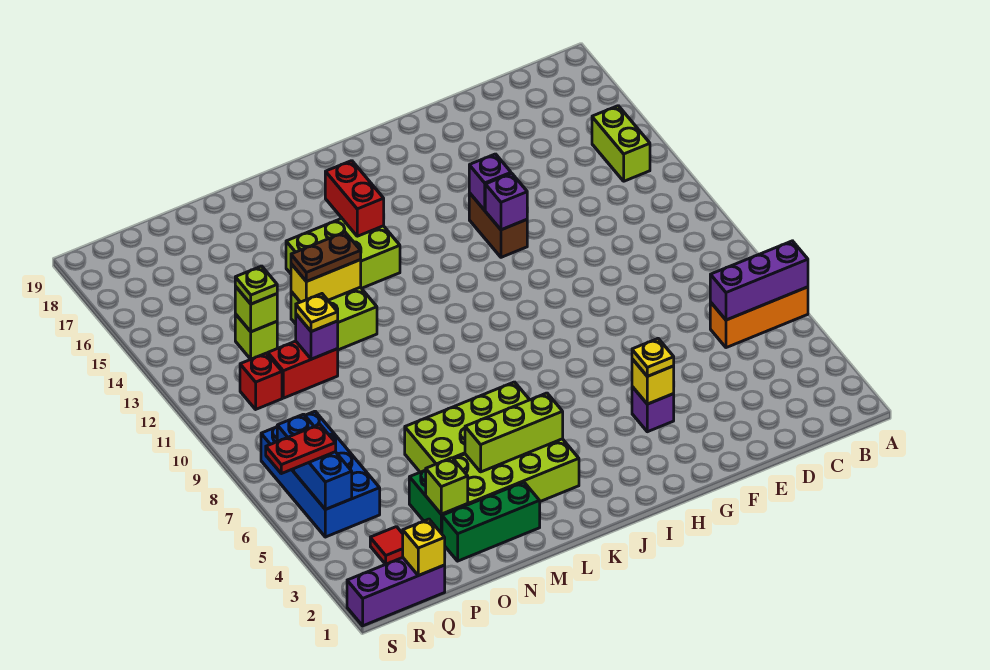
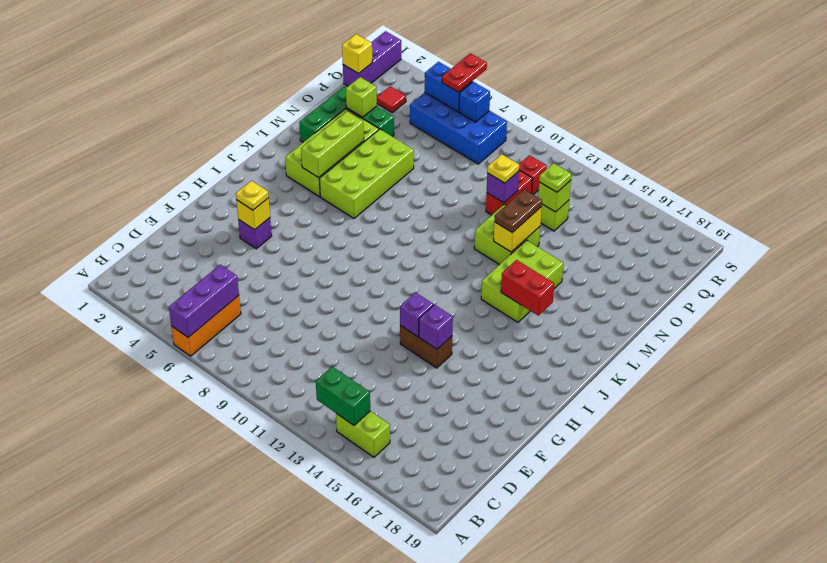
none -> green brick B13:B14 level 2

